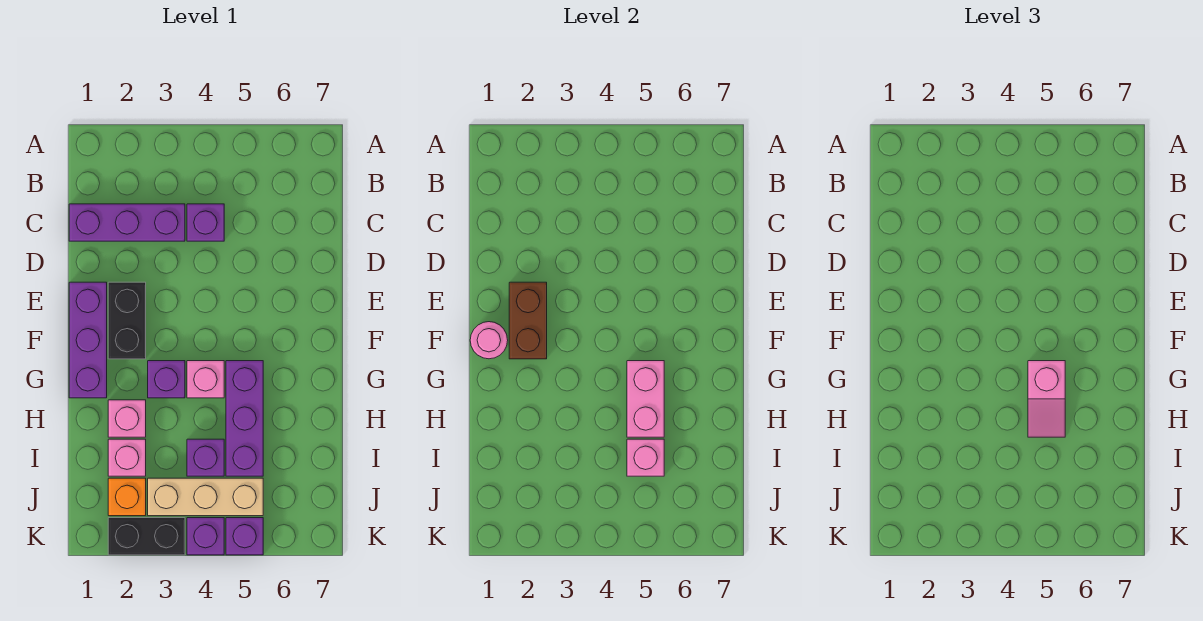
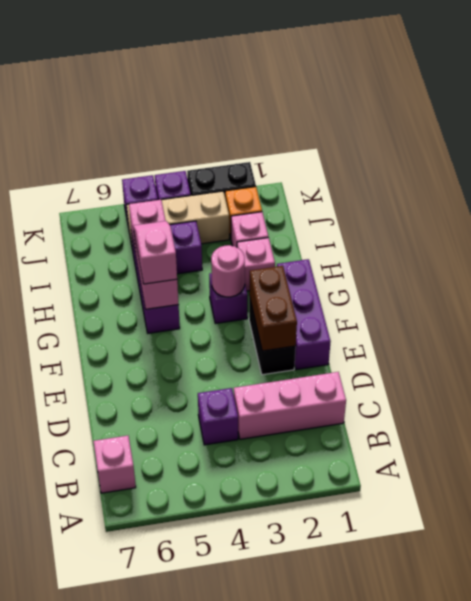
purple brick C1:C3 level 1 -> pink brick C1:C3 level 1
pink round brick F1 level 2 -> pink round brick G3 level 2
pink brick G4 level 1 -> pink brick B7 level 1

